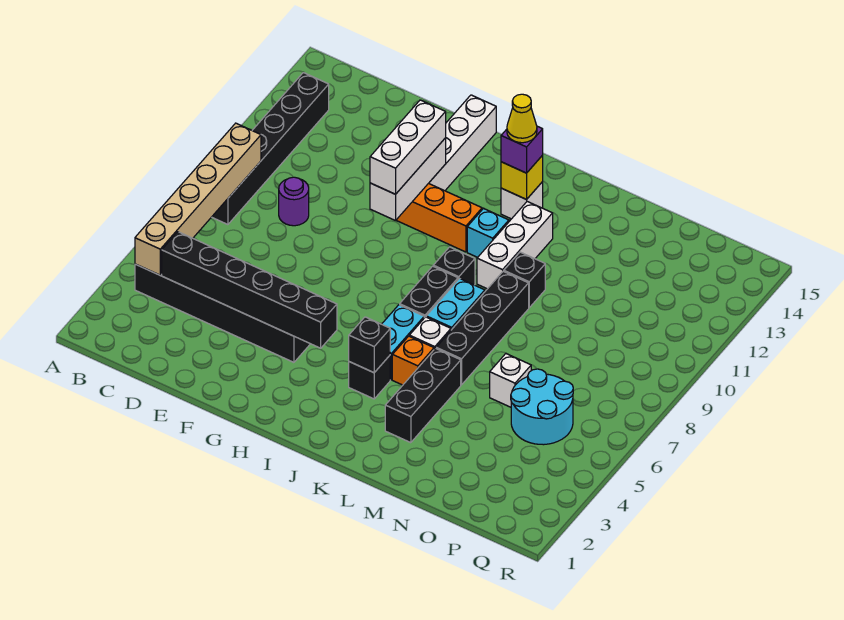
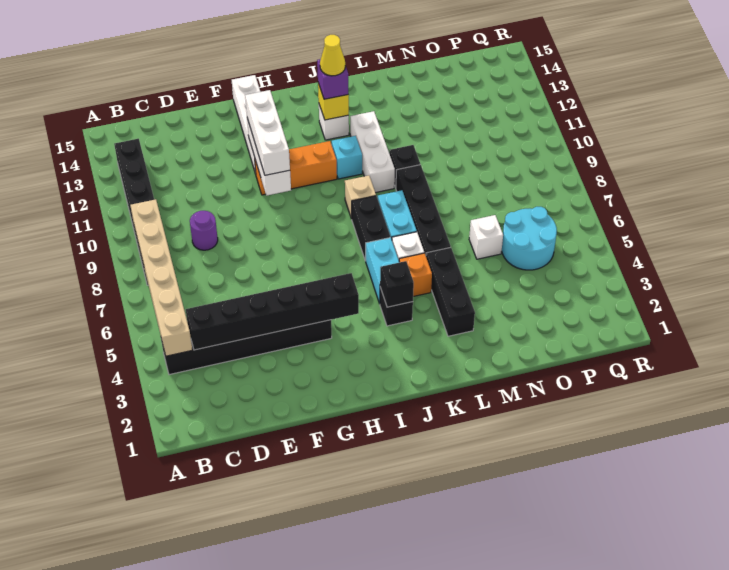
black brick J9 level 1 -> tan brick J9 level 1

